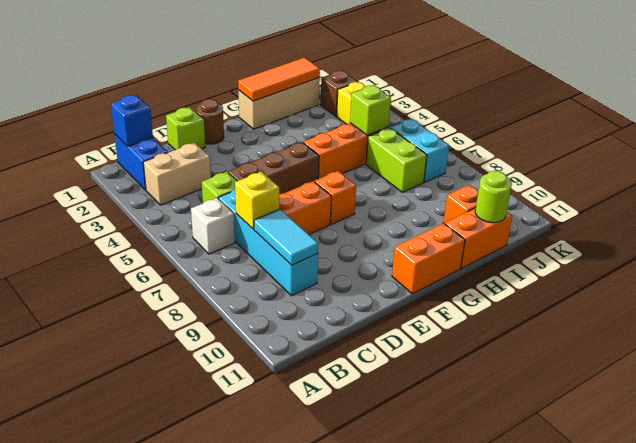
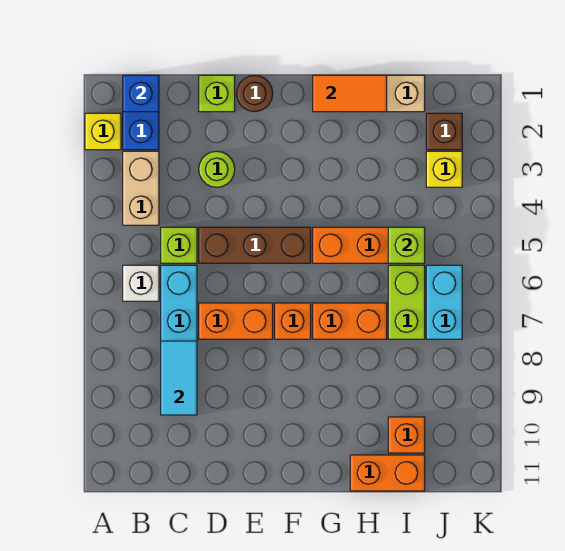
tan brick B3:C3 level 1 -> tan brick B3:B4 level 1
yellow brick C7 level 2 -> yellow brick A2 level 1
orange brick F11:G11 level 1 -> orange brick G7:H7 level 1
orange tile G1:I1 level 2 -> orange tile G1:H1 level 2
lime round brick I11 level 2 -> lime round brick D3 level 1

